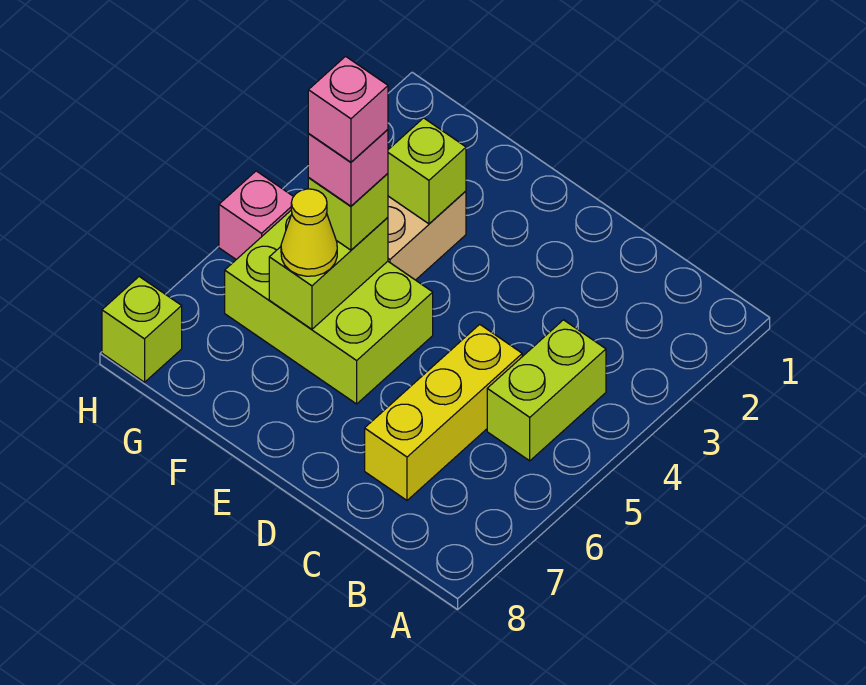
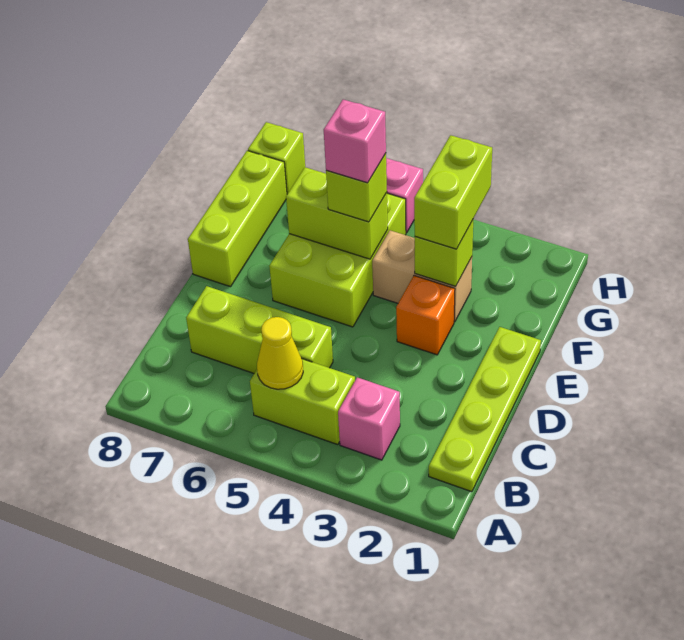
none -> lime plate B1:E1 level 1
yellow brick C5:C7 level 1 -> lime brick C5:C7 level 1
none -> orange brick E3 level 1
none -> lime brick E8:G8 level 1
none -> lime brick F3:G3 level 3
pink brick F5 level 5 -> pink brick B3 level 1
yellow cone F6 level 3 -> yellow cone B5 level 2

